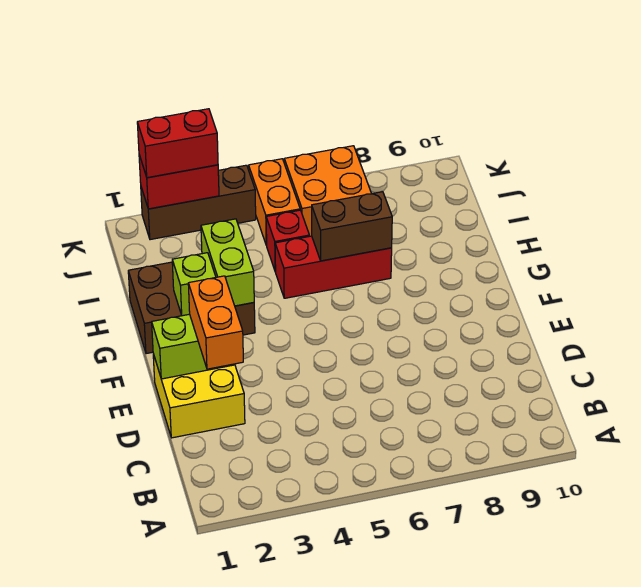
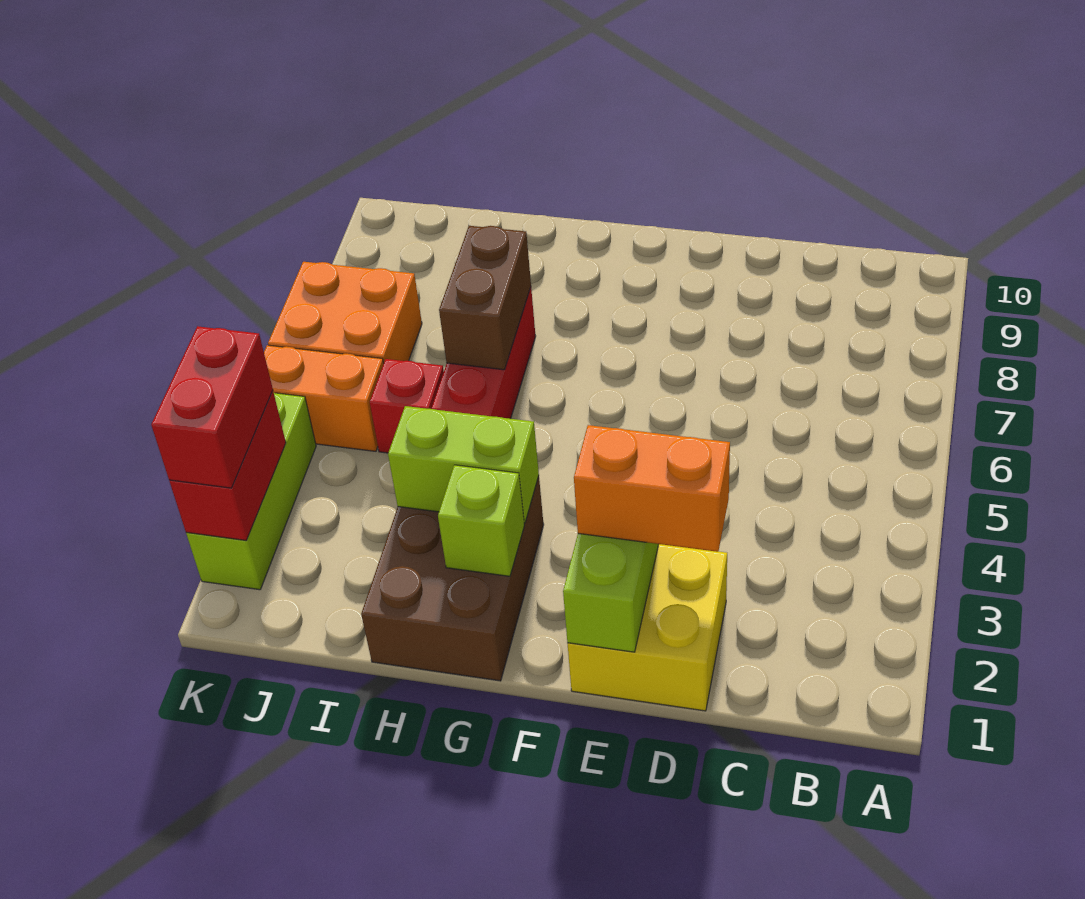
brown brick K2:K4 level 1 -> lime brick K2:K4 level 1

